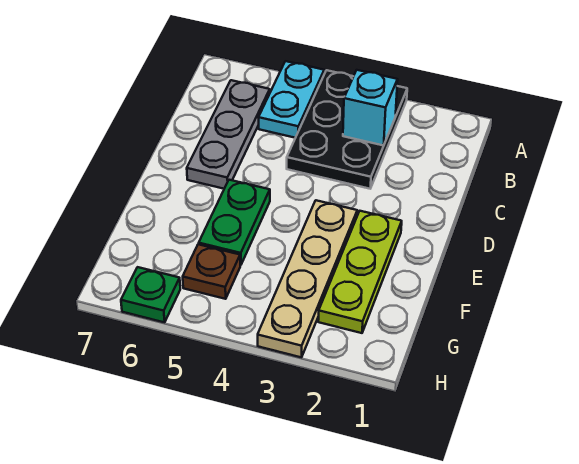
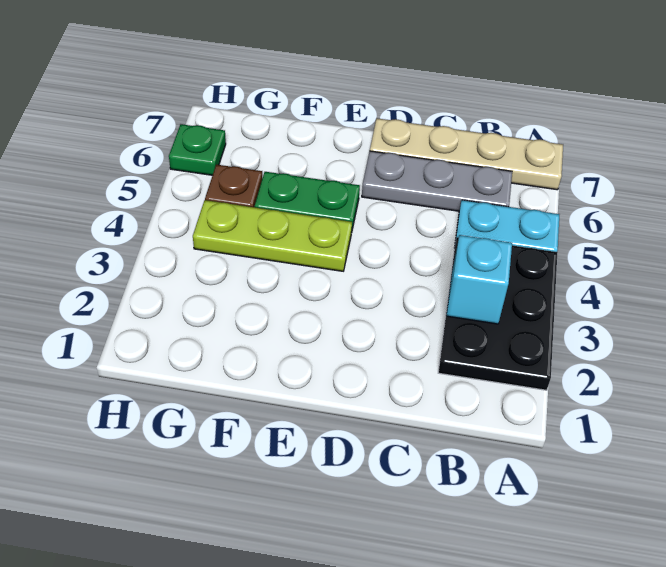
black plate A3:C4 level 1 -> black plate A2:B4 level 1
lime plate E2:G2 level 1 -> lime plate E4:G4 level 1
tan plate E3:H3 level 1 -> tan plate A7:D7 level 1

